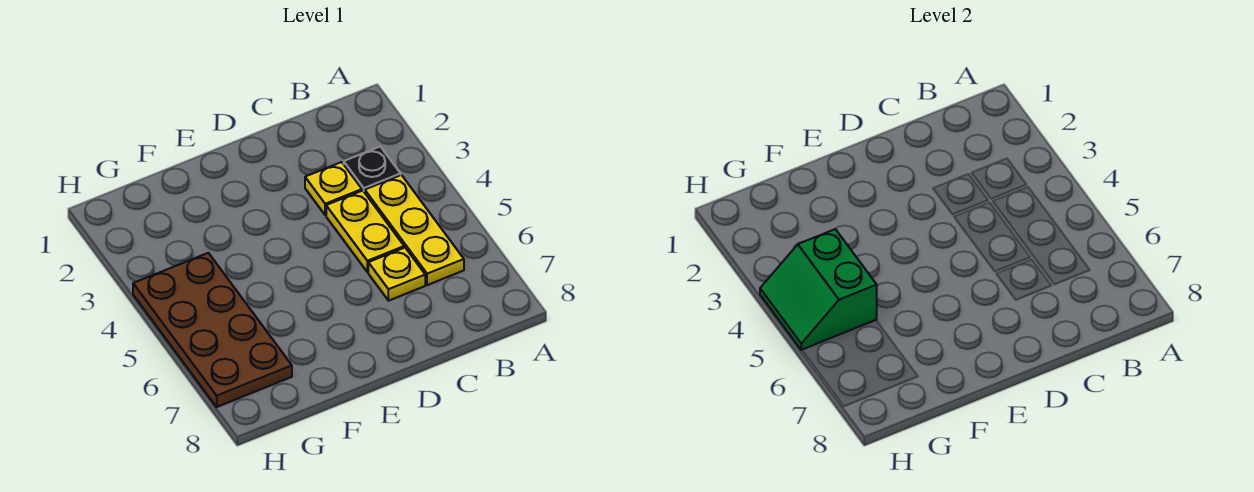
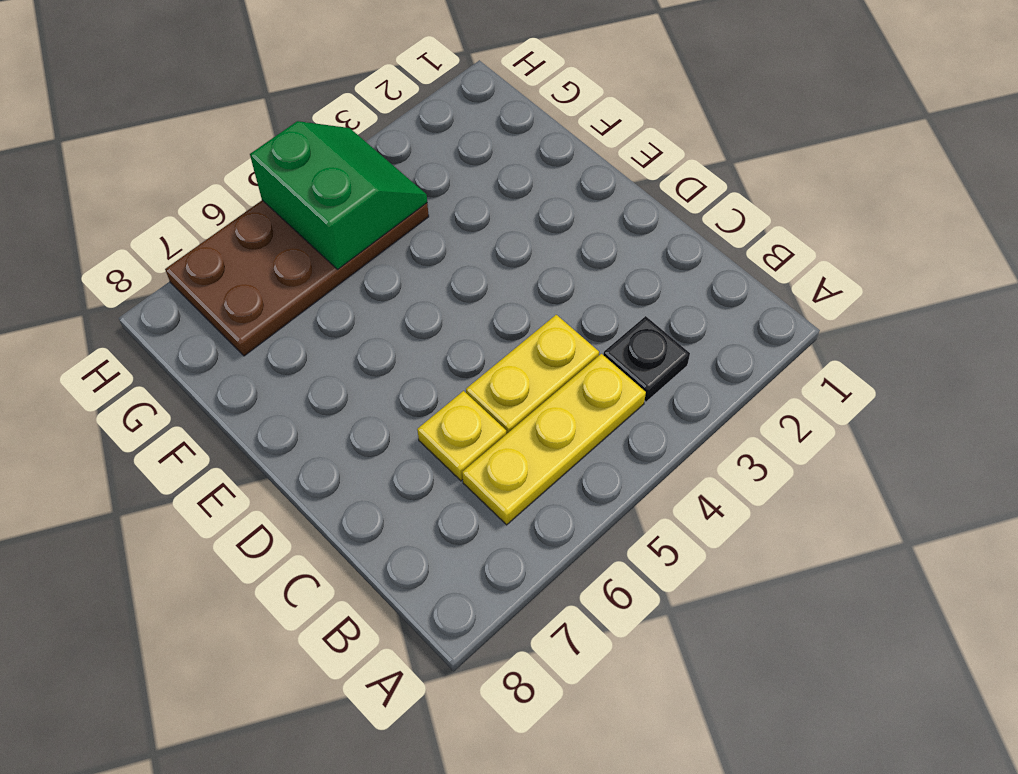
yellow plate C3 level 1 -> none
green slope G4:H5 level 2 top G -> green slope G4:H5 level 2 top 5

